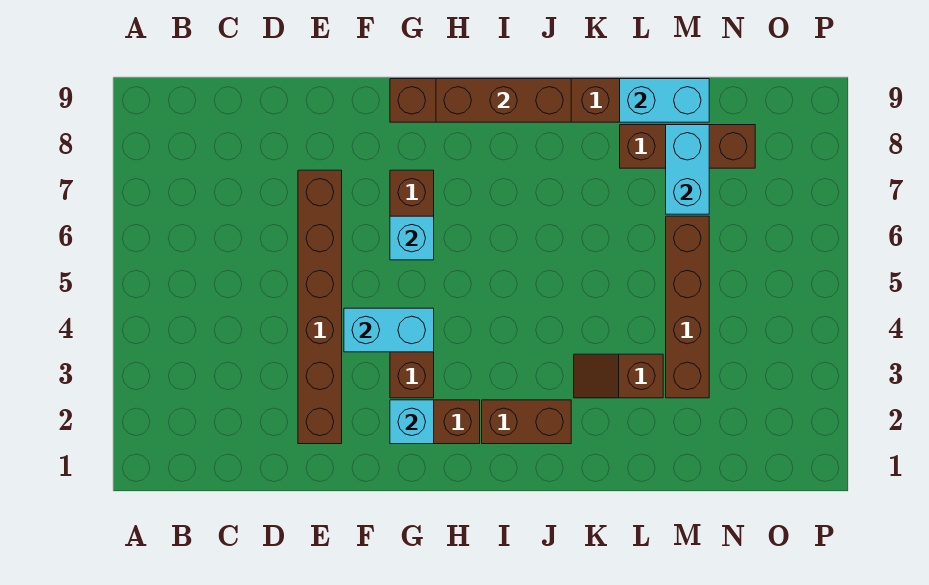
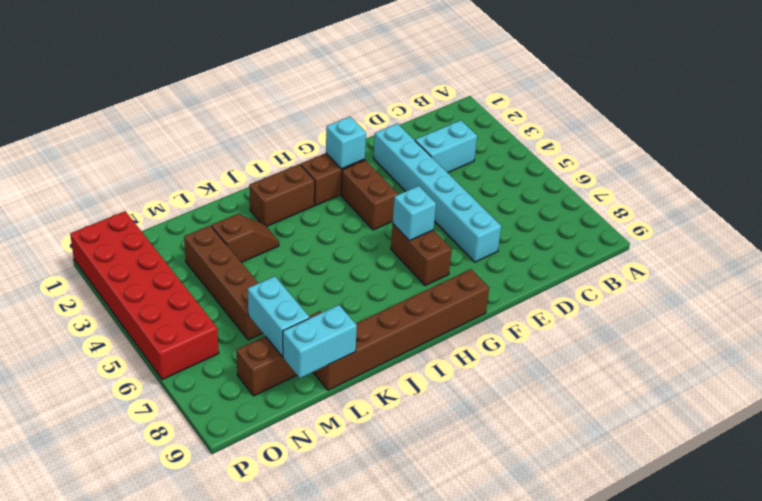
brown brick E2:E7 level 1 -> cyan brick E2:E7 level 1
cyan brick F4:G4 level 2 -> cyan brick C3:D3 level 1
brown brick H9:J9 level 2 -> none
none -> red brick O1:P6 level 1

